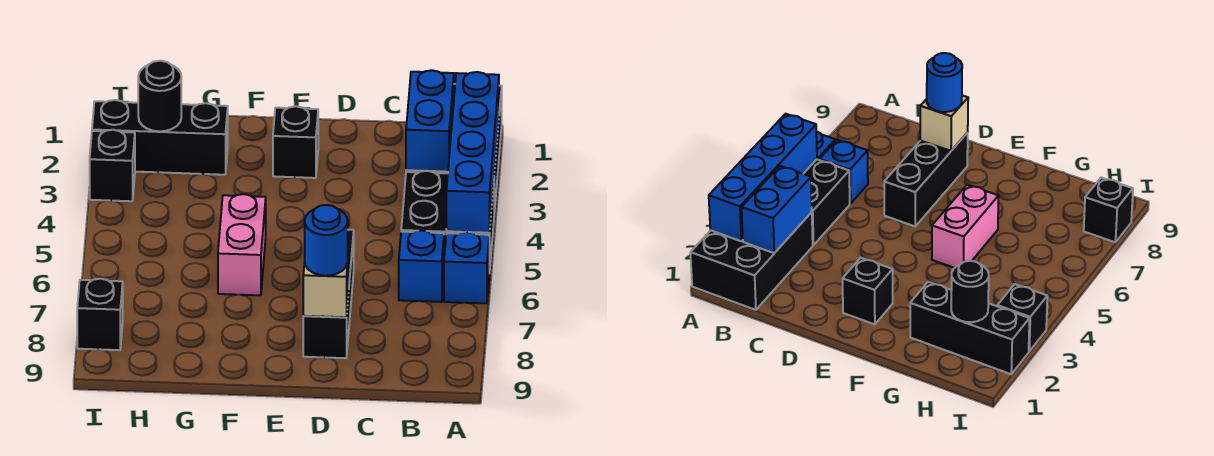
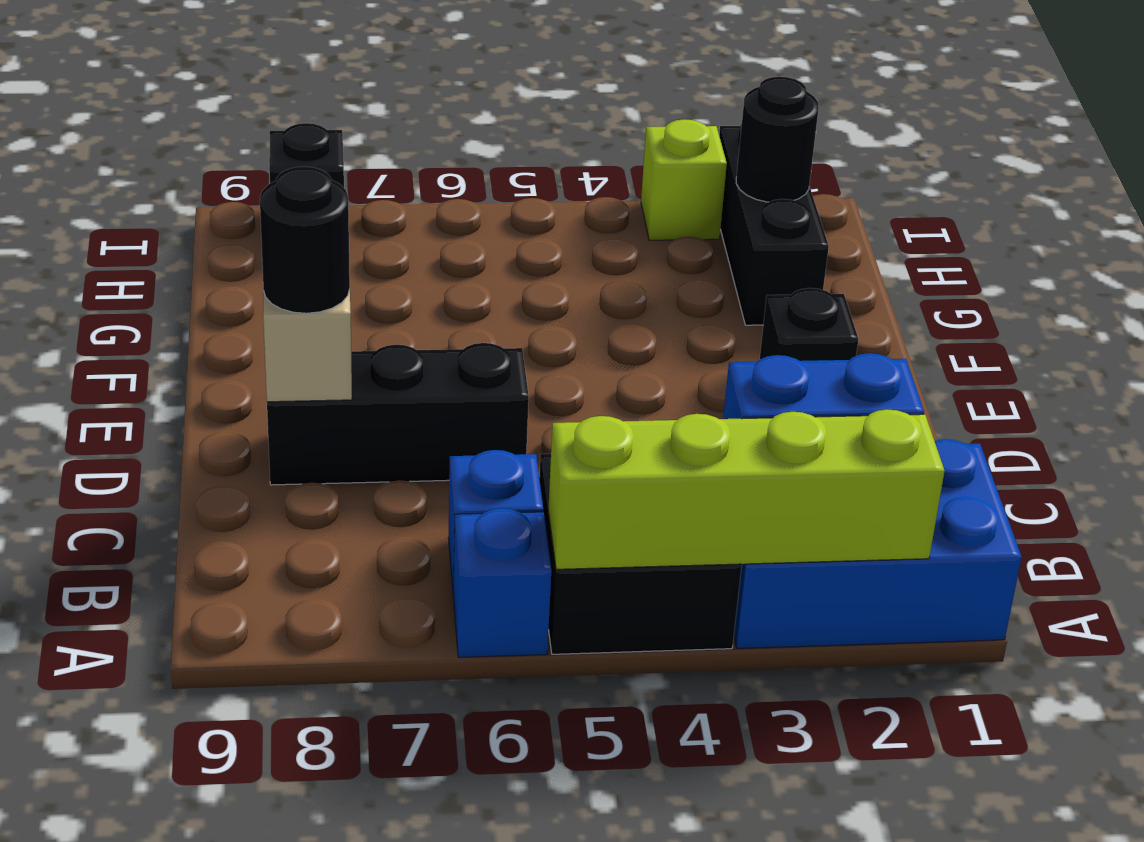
black brick A1:B3 level 1 -> blue brick A1:B3 level 1
blue brick A2:A5 level 2 -> lime brick A2:A5 level 2
blue round brick D8 level 3 -> black round brick D8 level 3
pink brick F5:F6 level 1 -> none
black brick I3 level 1 -> lime brick I3 level 1

